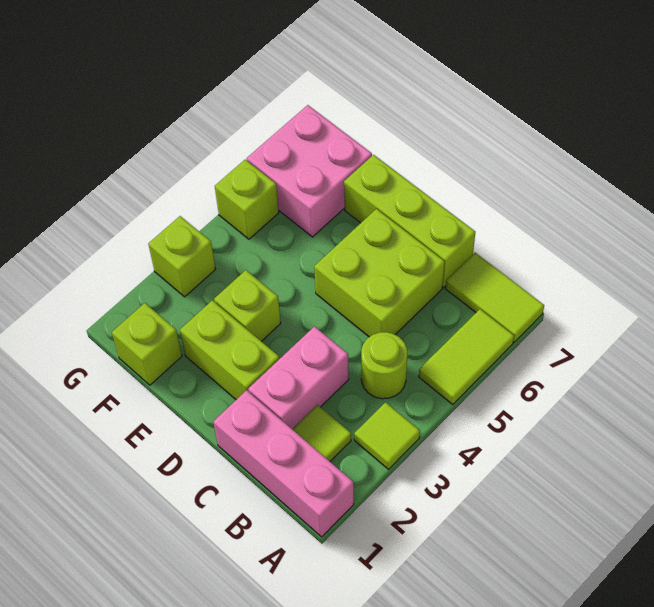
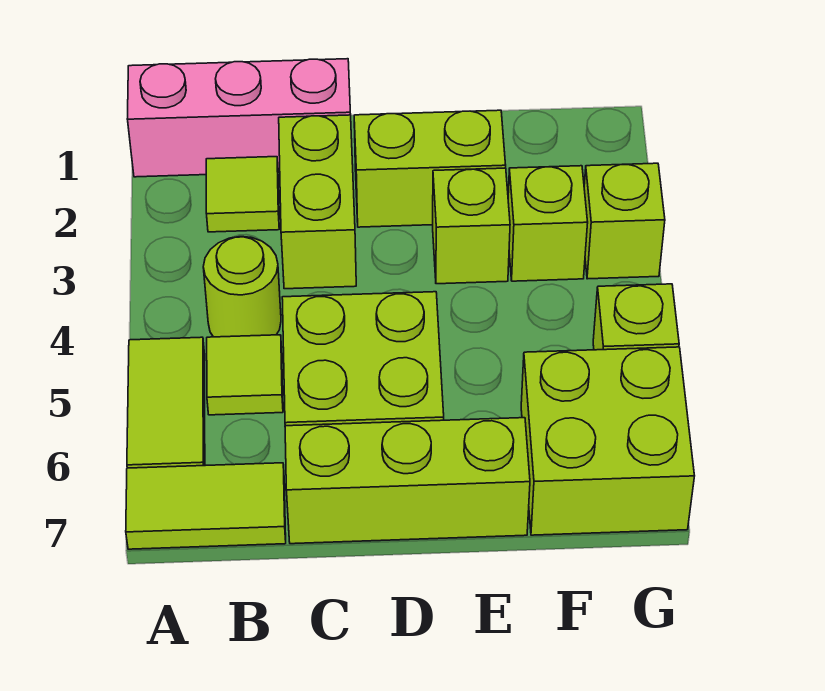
lime tile A3 level 1 -> lime tile B5 level 1
pink brick C2:C3 level 1 -> lime brick C2:C3 level 1
lime brick F1 level 1 -> lime brick F3 level 1
pink brick F6:G7 level 1 -> lime brick F6:G7 level 1

